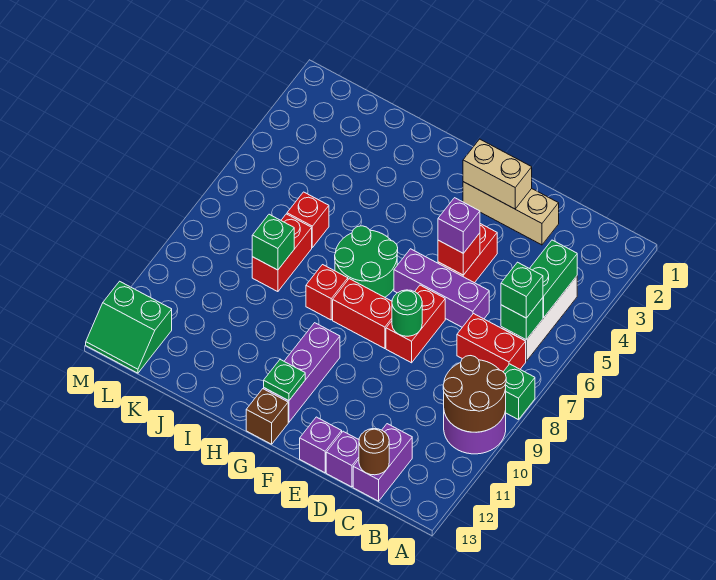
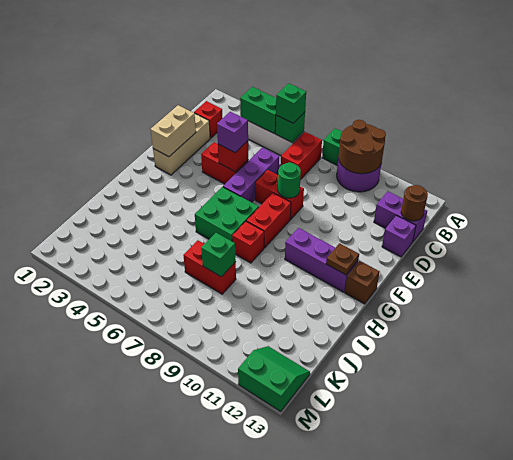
purple brick E13 level 1 -> none
green round brick G6:H7 level 1 -> green brick G6:H7 level 1
green plate G12 level 2 -> brown plate G12 level 2
red brick J6 level 1 -> red brick C2 level 1
green slope L12:M13 level 1 top 12 -> green slope L12:M13 level 1 top M

